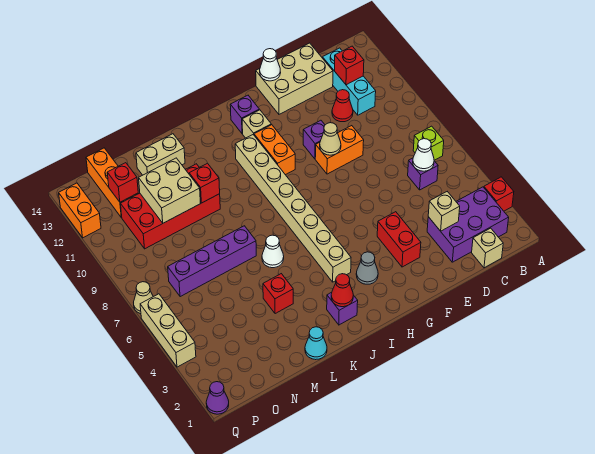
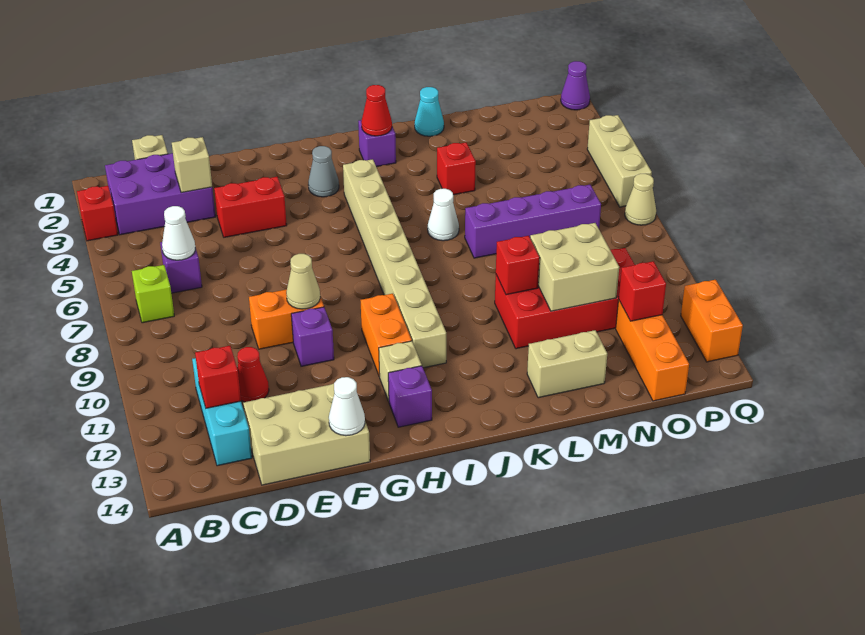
red brick F3:F4 level 1 -> red brick E4:F4 level 1

